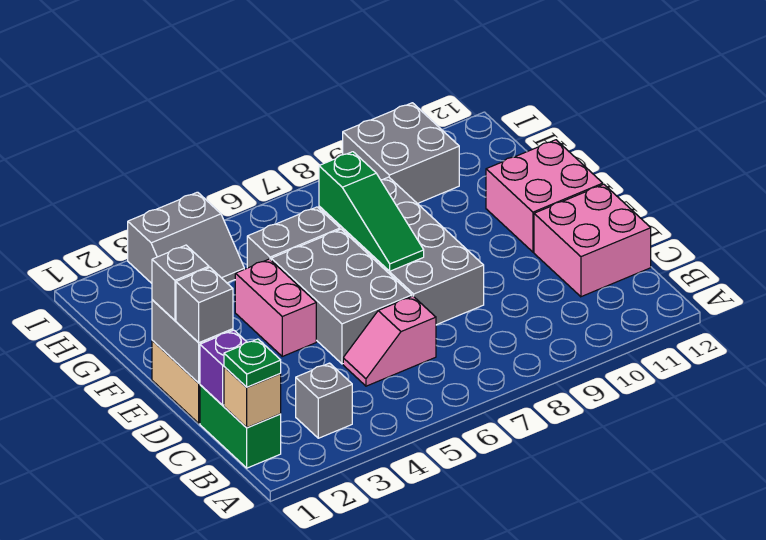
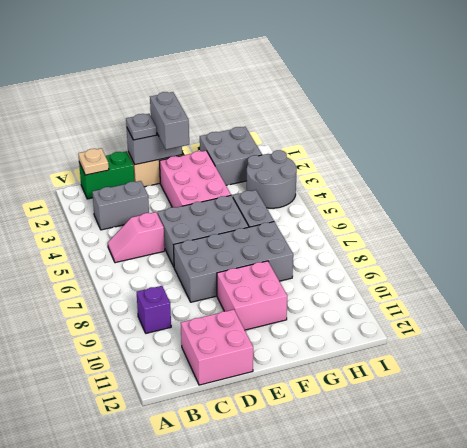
tan brick B1 level 2 -> tan plate B1 level 2
green plate B1 level 3 -> none
grey brick B3 level 1 -> grey brick B3:C3 level 1
purple brick C1 level 2 -> purple brick B9 level 1
pink slope C5:C6 level 1 top 6 -> pink slope B5:C5 level 1 top C
grey brick D1 level 3 -> grey plate D1 level 3
grey brick E1 level 3 -> grey brick E1:E2 level 3
pink brick E4:F4 level 1 -> pink brick E2:F4 level 1
green slope E7:G7 level 2 top G -> none
pink brick E11:F12 level 1 -> pink brick E9:F10 level 1
grey slope H3:I4 level 1 top I -> grey round brick H3:I4 level 1
grey brick H9:I10 level 1 -> grey brick G1:H2 level 1

